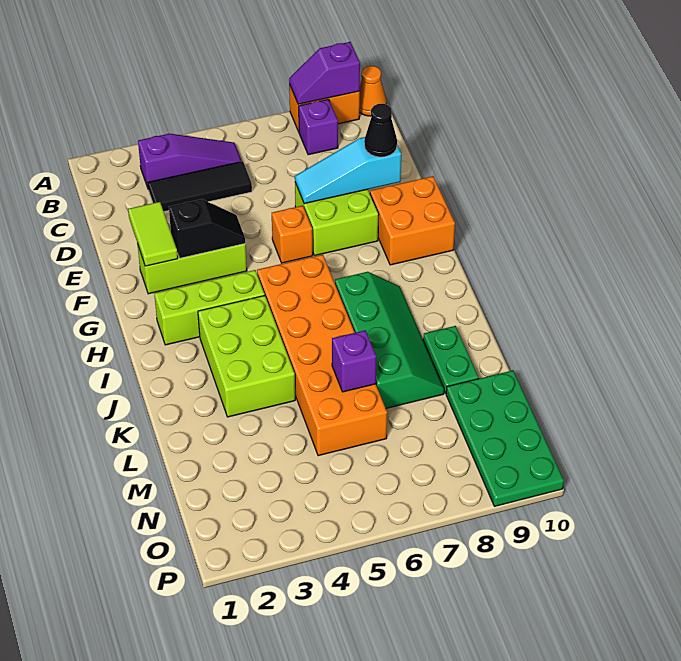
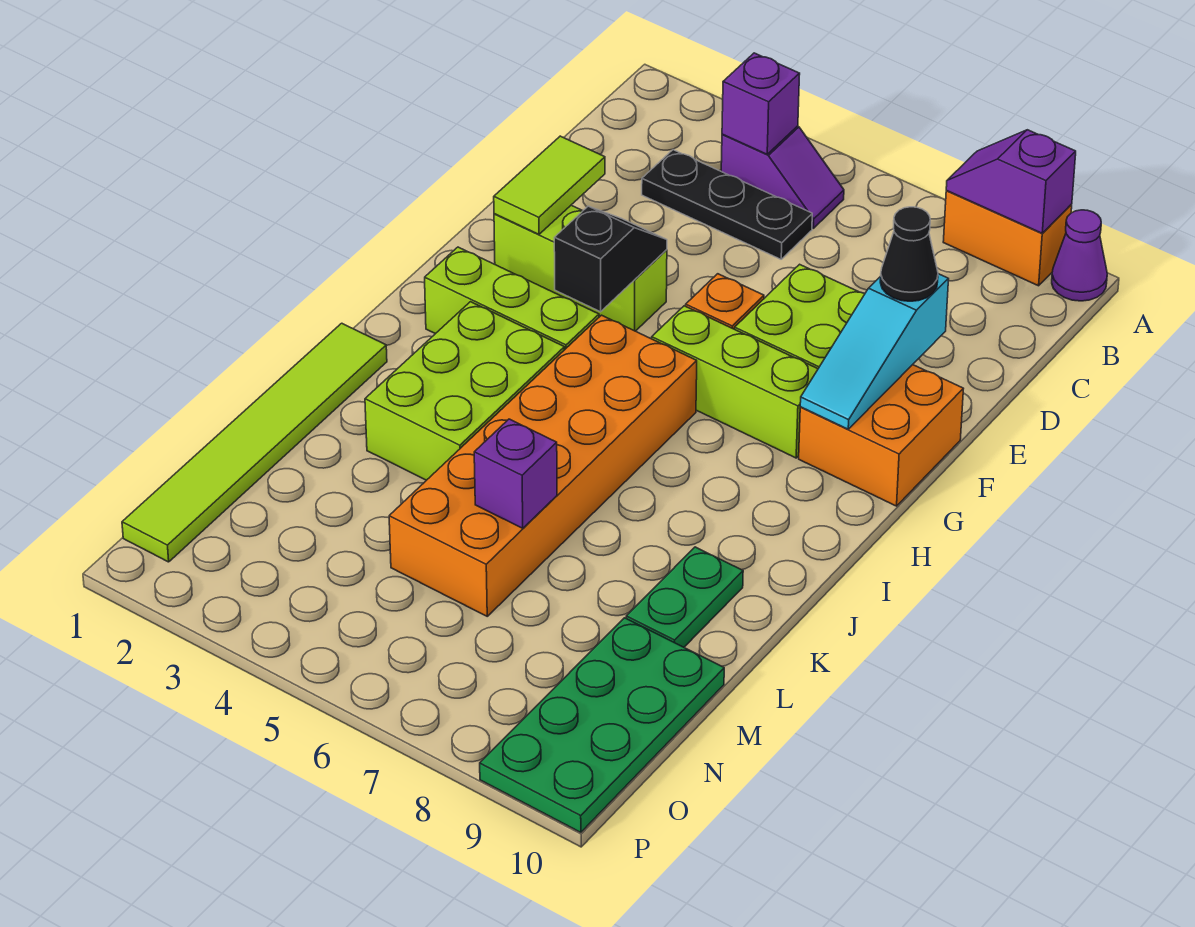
orange cone A10 level 1 -> purple cone A10 level 1
purple slope B3:B5 level 1 top 3 -> purple slope B4:B5 level 1 top 4
purple brick B8 level 1 -> purple brick B4 level 2
black tile C3:C5 level 1 -> black plate C3:C5 level 1
cyan slope E7:E9 level 2 top 9 -> cyan slope E9:G9 level 2 top E
black slope F3:F4 level 2 top 3 -> black slope F4:G4 level 2 top G
none -> lime brick G6:G8 level 1
green slope I7:L8 level 1 top 7 -> none
none -> lime tile J1:O1 level 1

